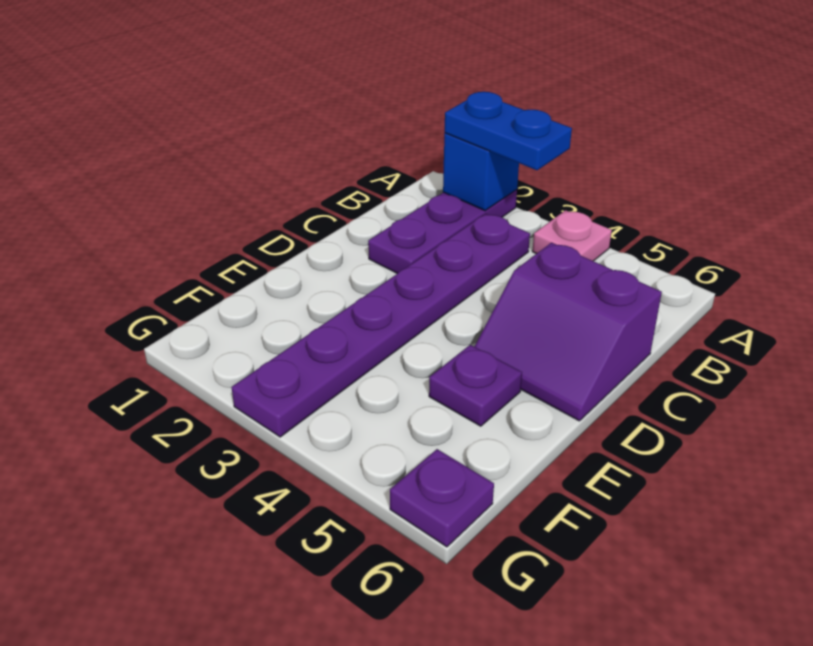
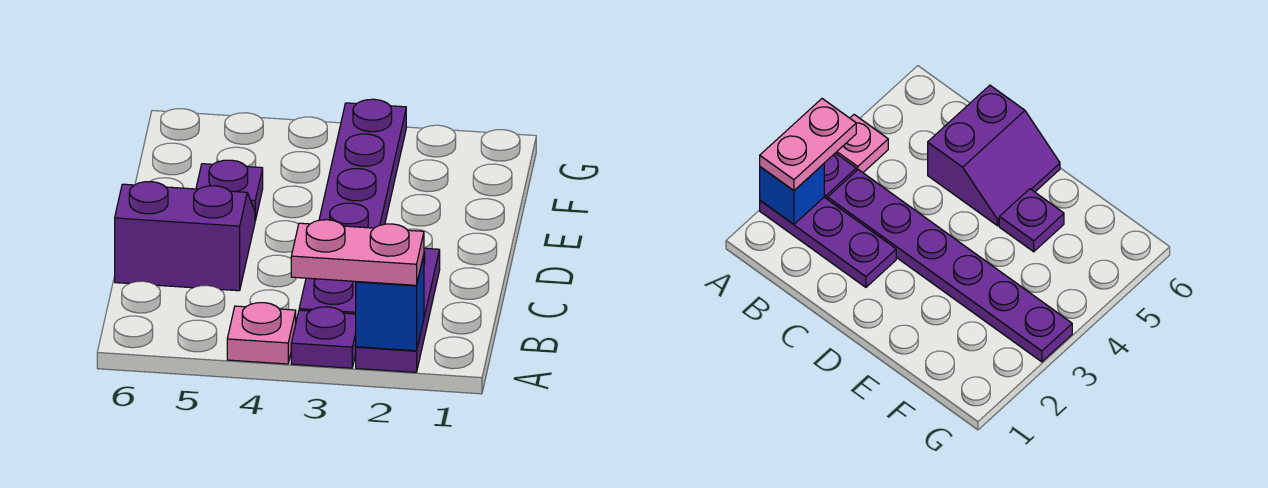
blue plate A2:A3 level 3 -> pink plate A2:A3 level 3
purple plate G6 level 1 -> purple plate A3 level 1

